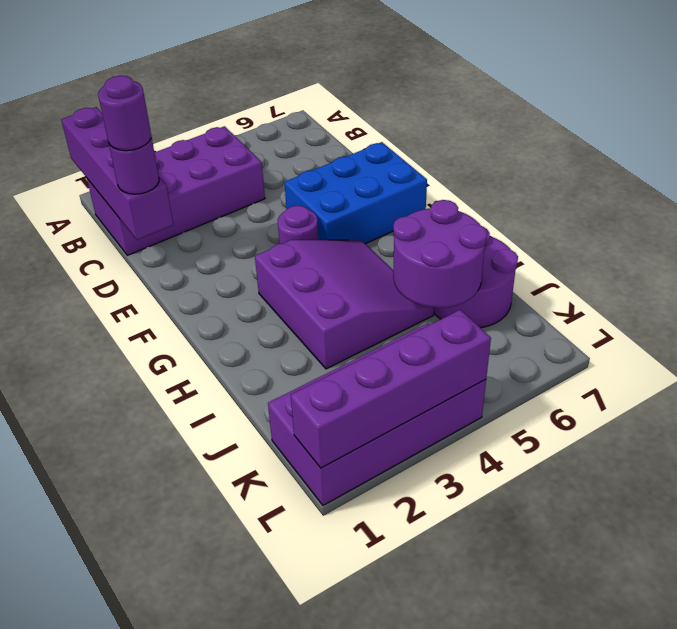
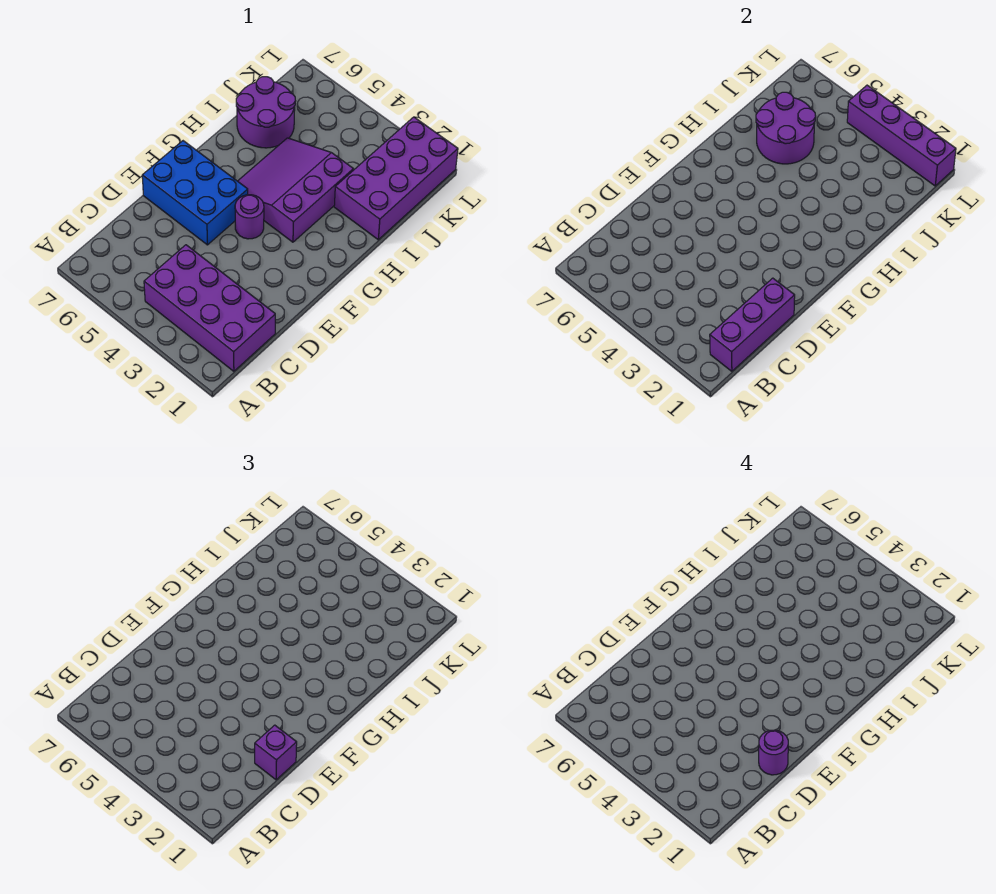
purple brick A1:D1 level 2 -> purple brick B1:D1 level 2
purple round brick D1 level 3 -> purple brick D1 level 3
purple brick K1:L4 level 1 -> purple brick I1:L2 level 1

